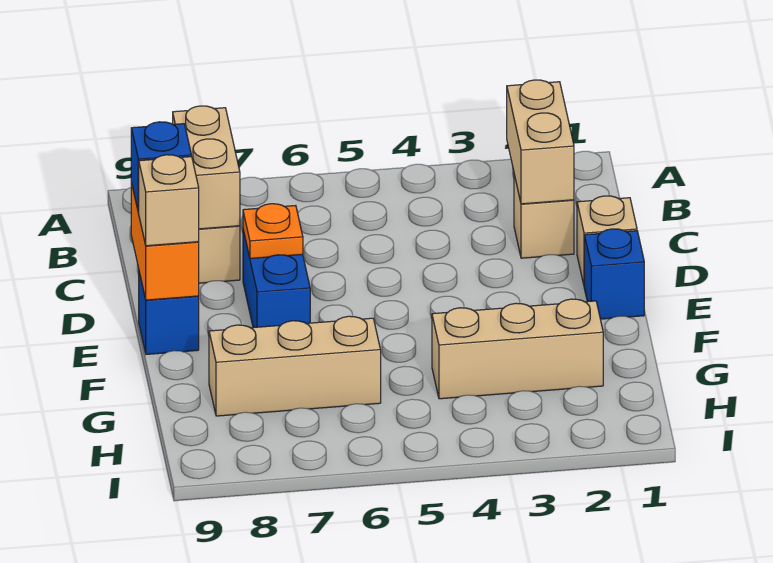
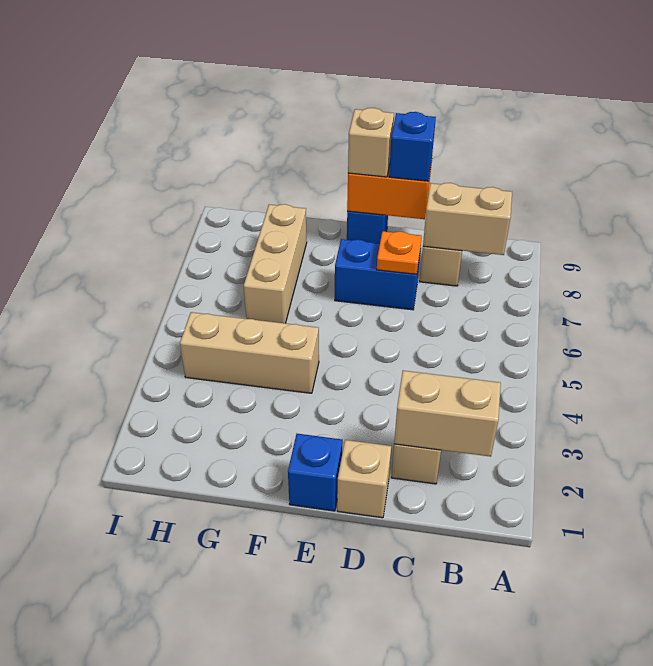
tan brick G2:G4 level 1 -> tan brick F4:H4 level 1

